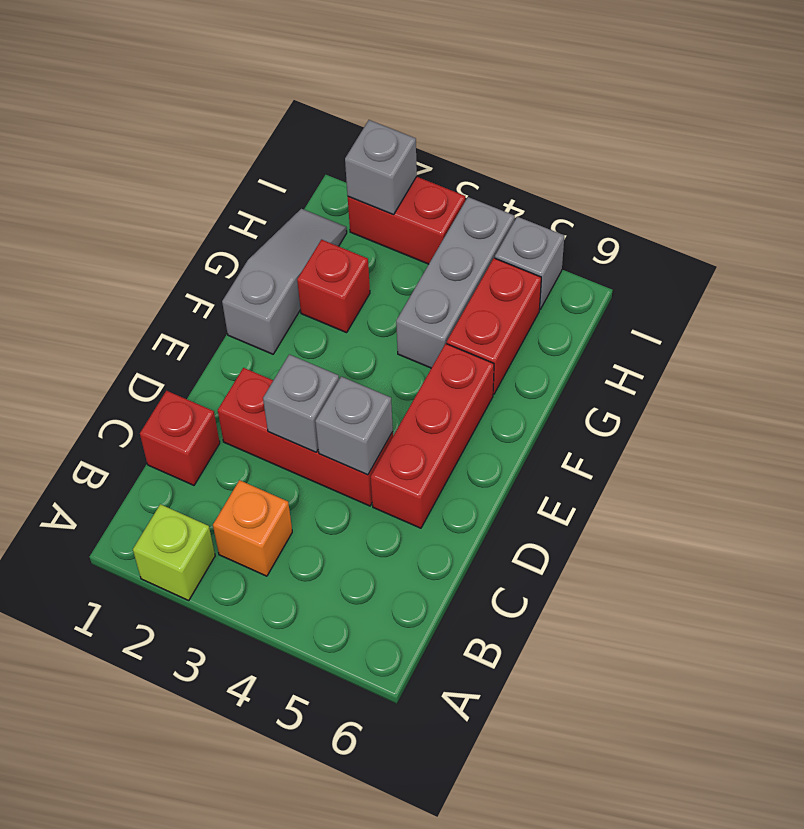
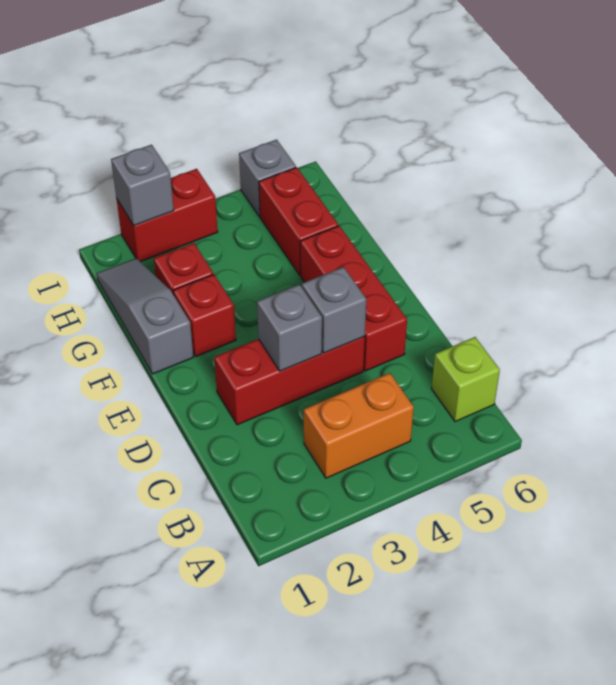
lime brick A2 level 1 -> lime brick B6 level 1
orange brick B3 level 1 -> orange brick B3:B4 level 1
red brick C1 level 1 -> red brick F2 level 1
grey brick G4:I4 level 1 -> none

